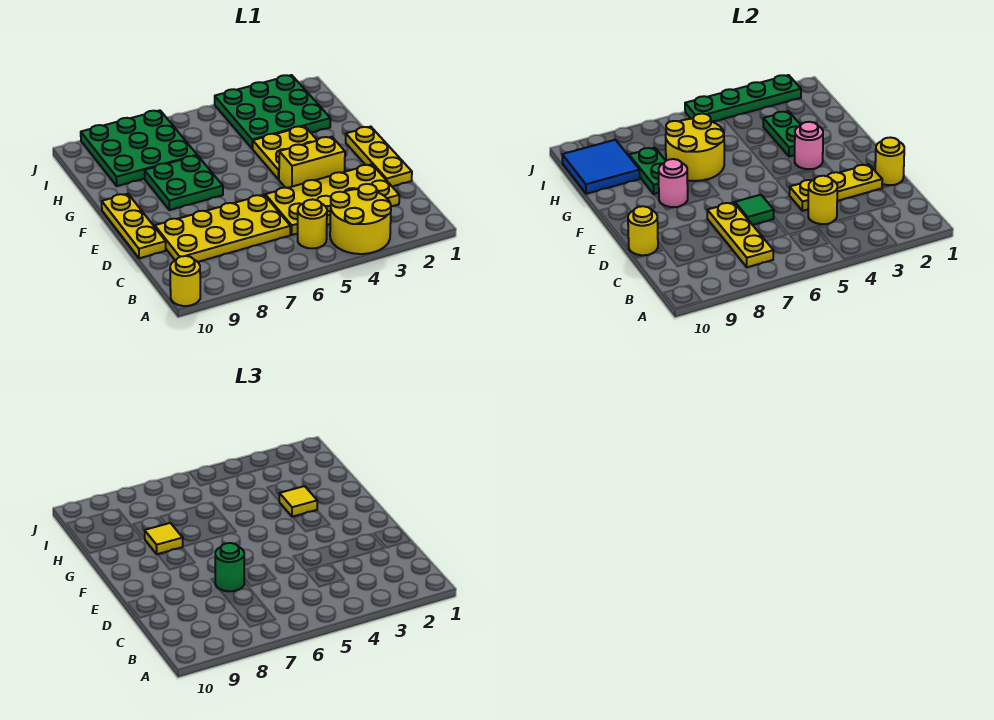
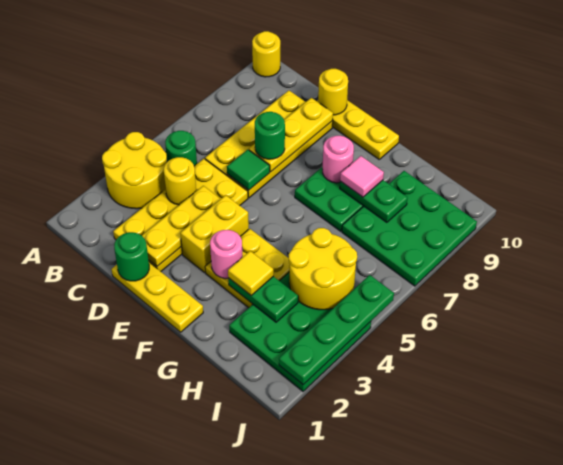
yellow round brick B5 level 1 -> green round brick B5 level 1
yellow plate B7:D7 level 2 -> yellow plate D7:D9 level 2
yellow round brick D1 level 2 -> green round brick D1 level 2
yellow round brick G6:H7 level 2 -> yellow round brick H4:I5 level 2
yellow tile G8 level 3 -> pink tile G8 level 3
blue tile H9:I10 level 2 -> none

